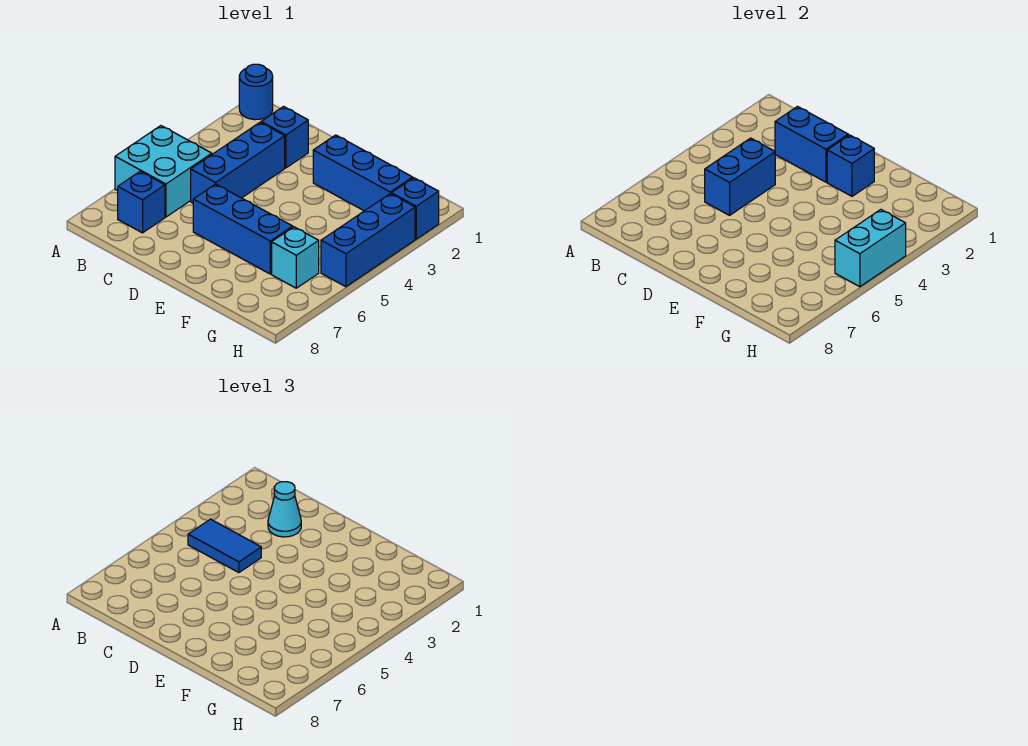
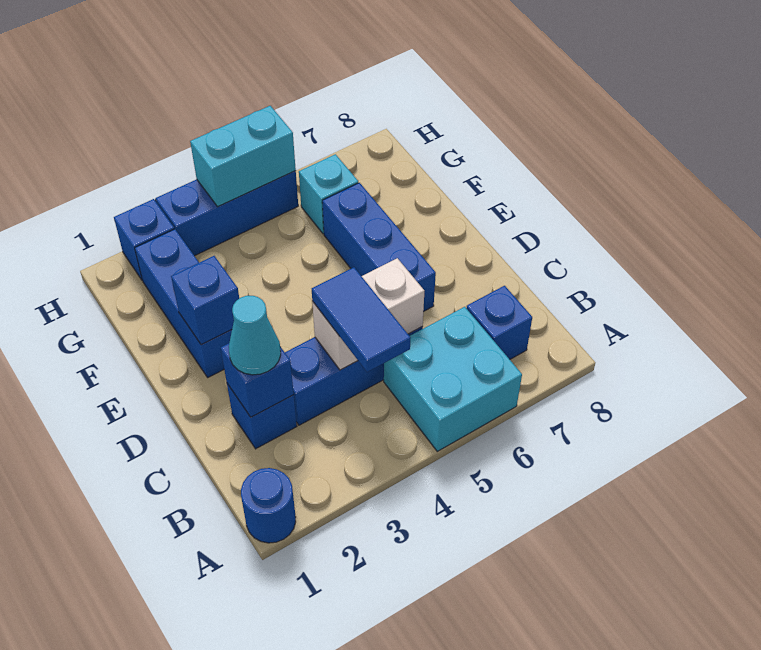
blue brick C2:D2 level 2 -> blue brick C2 level 2
blue brick C4:C5 level 2 -> white brick C4:C5 level 2

